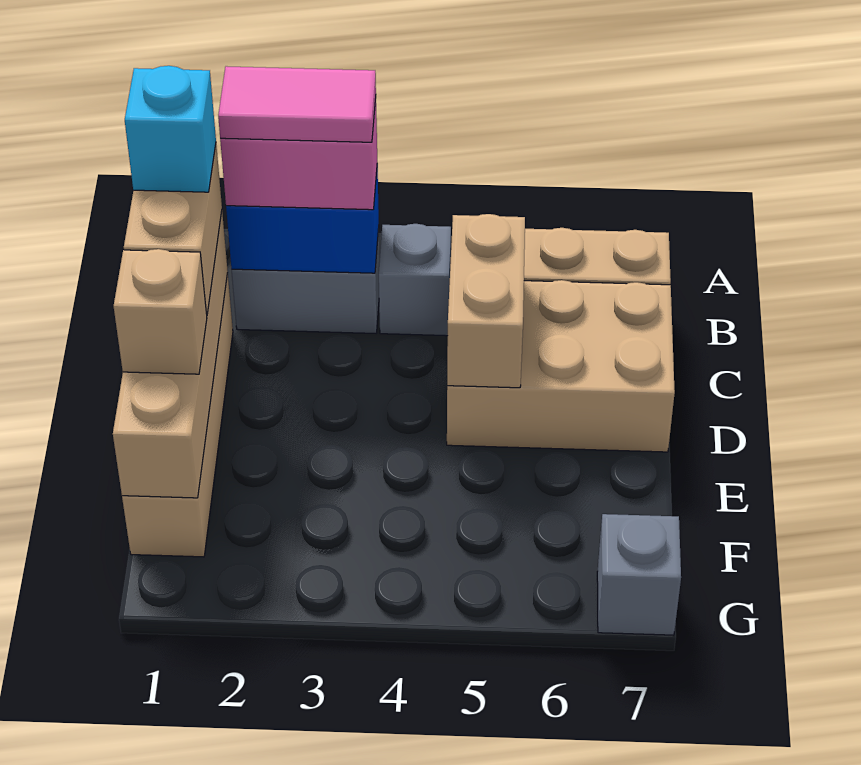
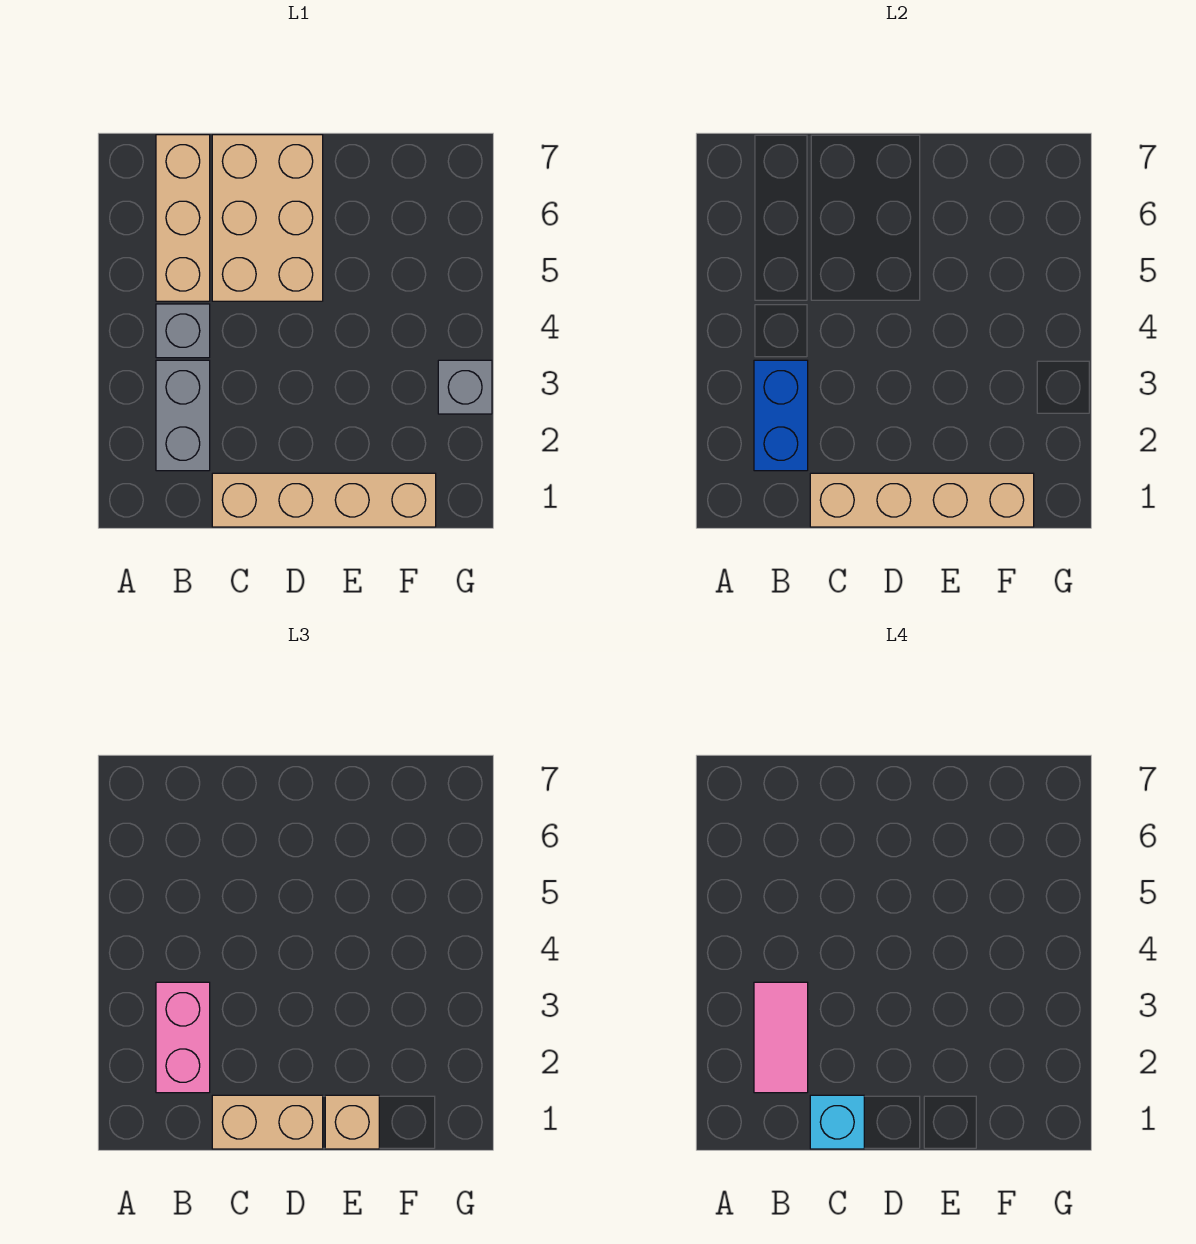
tan brick C5:D5 level 2 -> none
grey brick G7 level 1 -> grey brick G3 level 1

